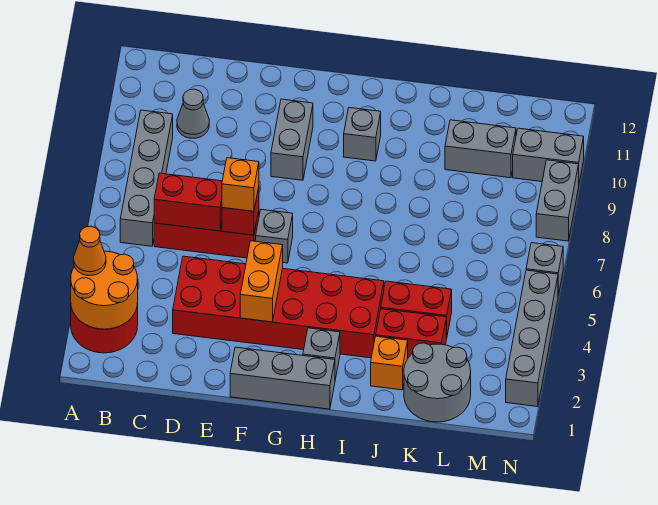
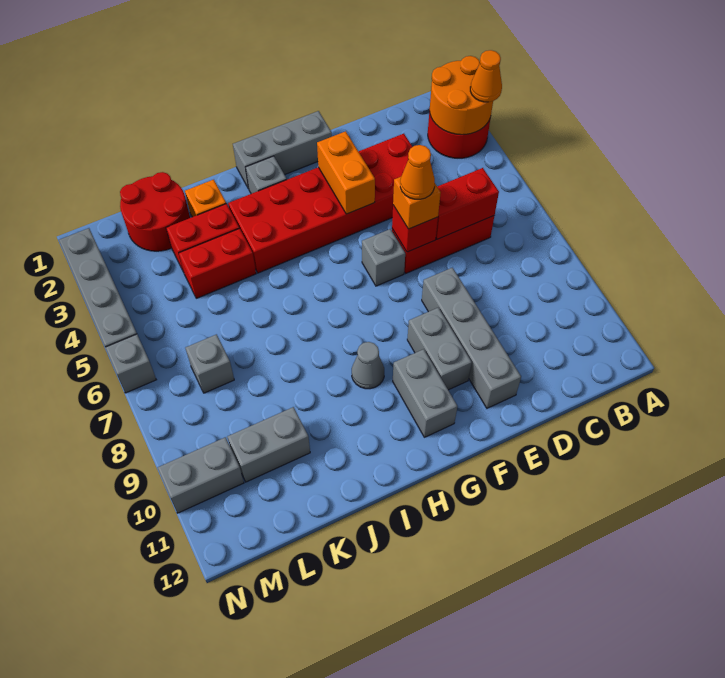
grey brick B6:B9 level 1 -> grey brick E8:E11 level 1
grey cone C10 level 1 -> grey cone H9 level 1
none -> orange cone E6 level 4
grey brick H10 level 1 -> grey brick L7 level 1
grey round brick K1:L2 level 1 -> red round brick K1:L2 level 1
grey brick N8:N9 level 1 -> grey brick G10:G11 level 1

